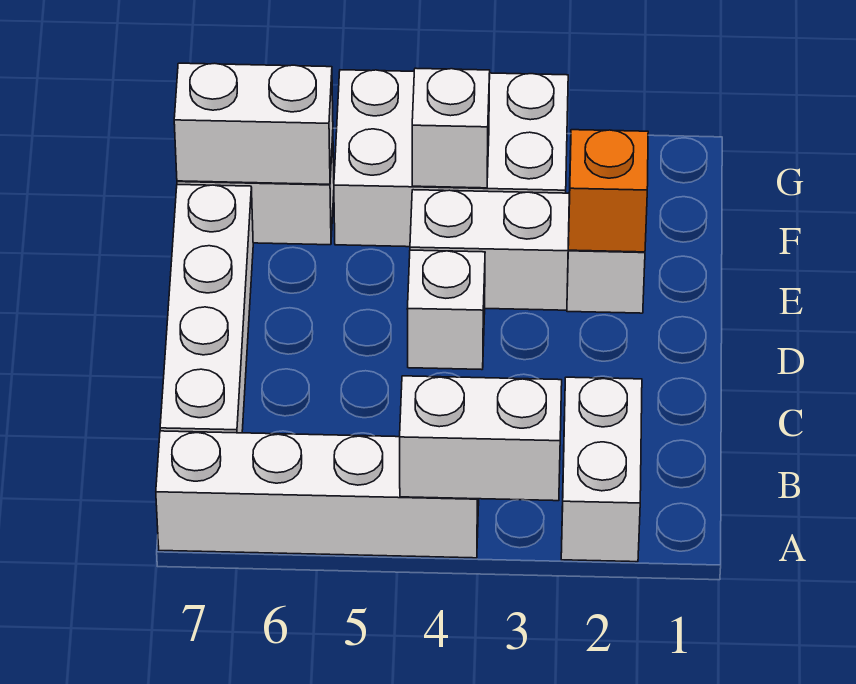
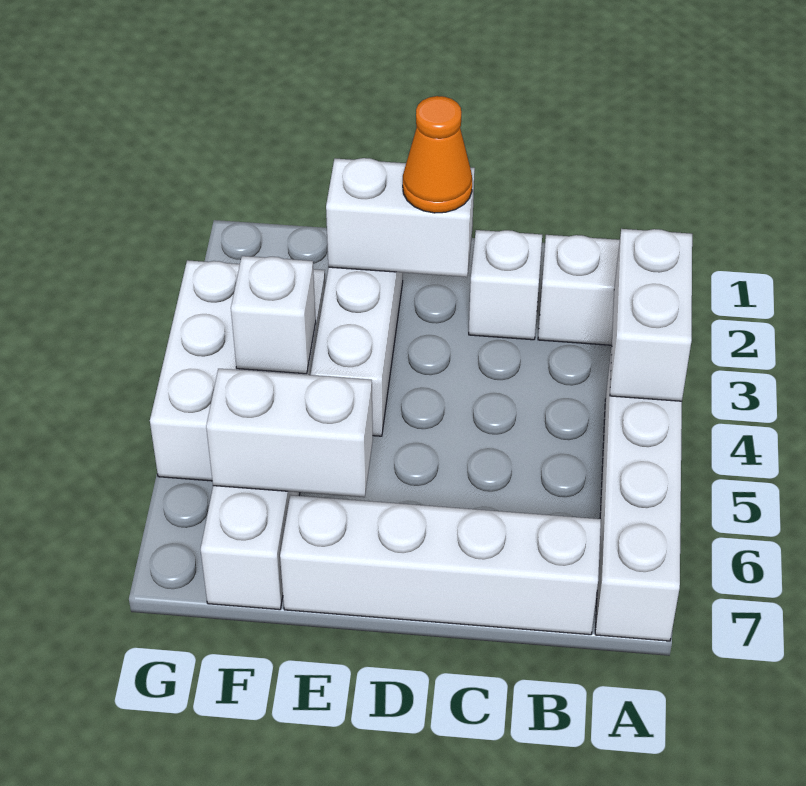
orange brick D2 level 3 -> orange cone D2 level 3
white brick D4 level 1 -> white brick C2 level 1
white brick F6:F7 level 2 -> white brick E6:F6 level 2

